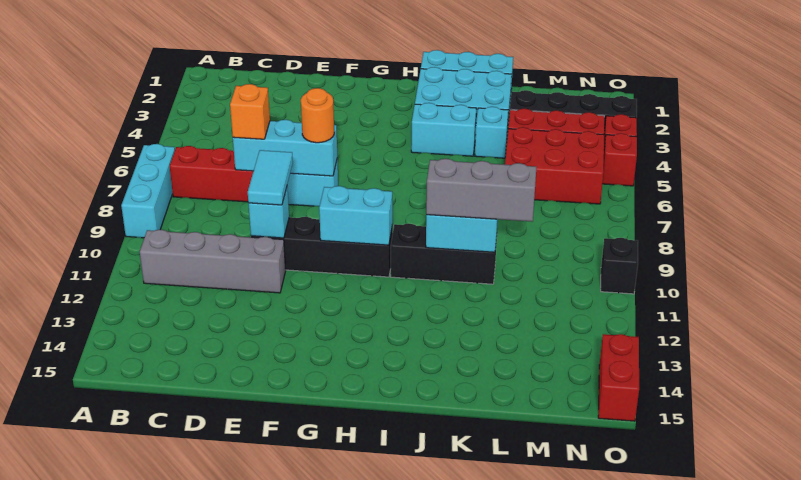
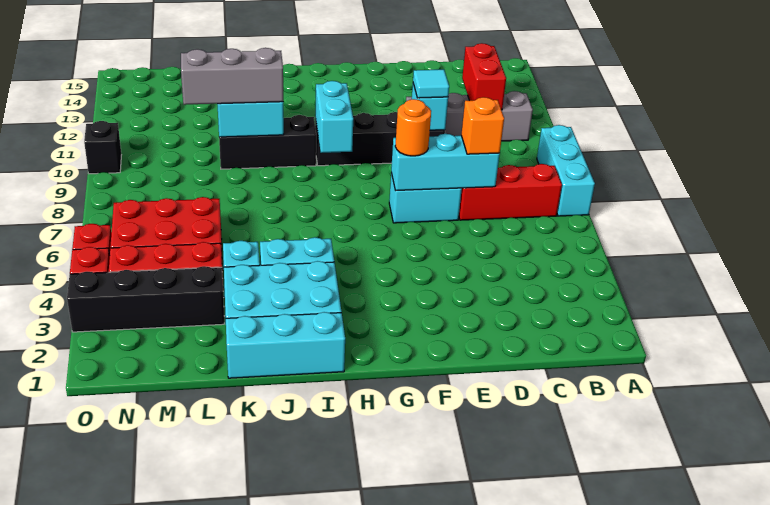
cyan tile E9:E10 level 3 -> cyan tile E10 level 3
cyan brick G10:H10 level 2 -> cyan brick H9:H10 level 2
red brick O14:O15 level 1 -> red brick C11:C12 level 2

